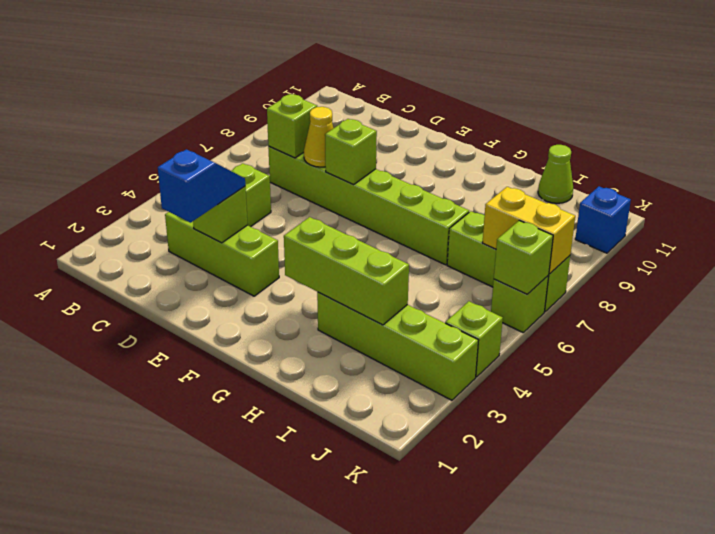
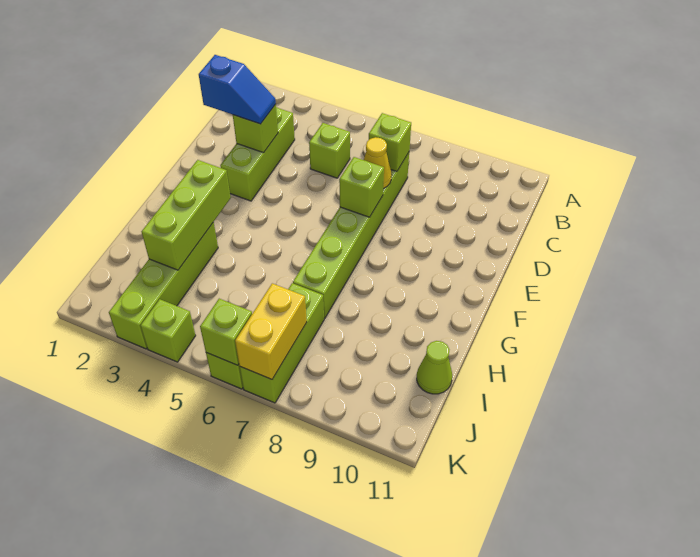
blue brick K10 level 1 -> none

